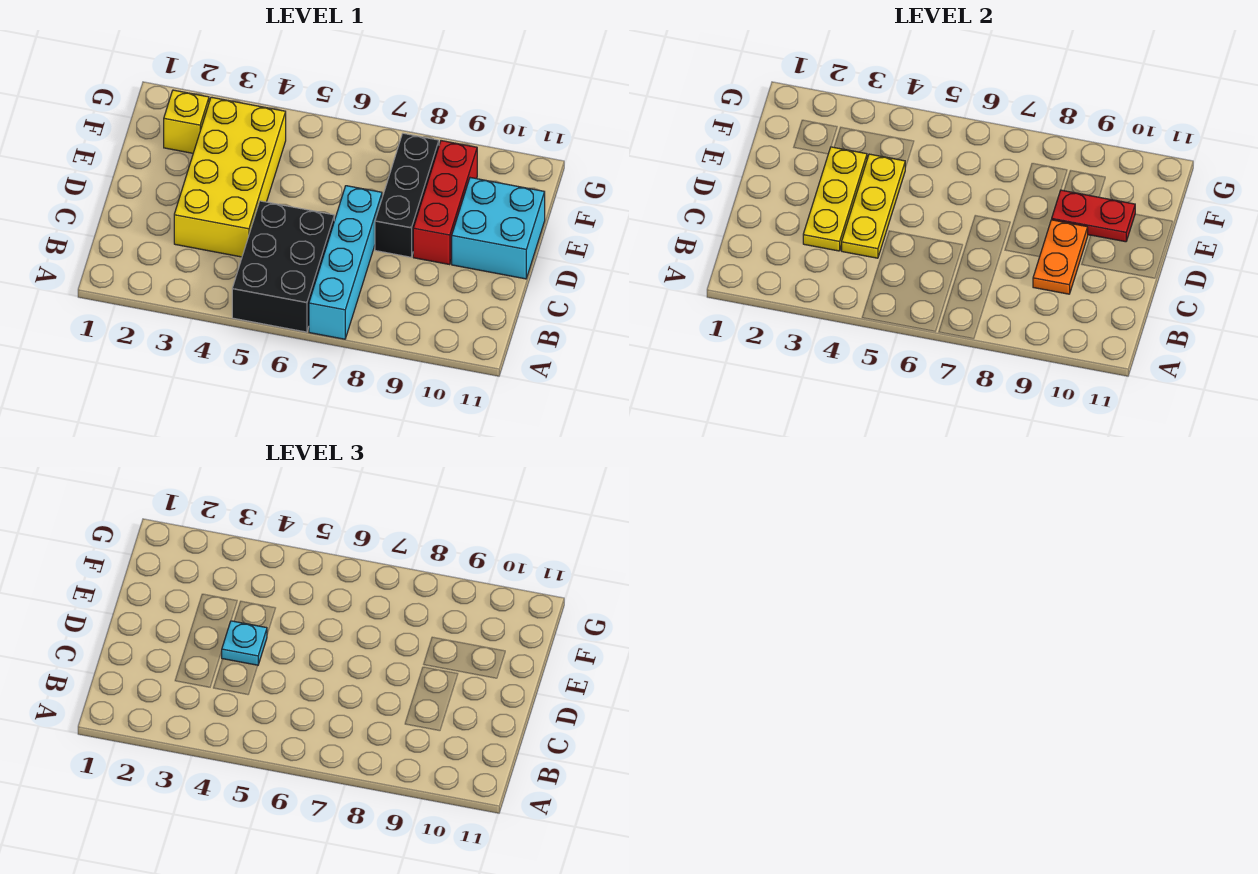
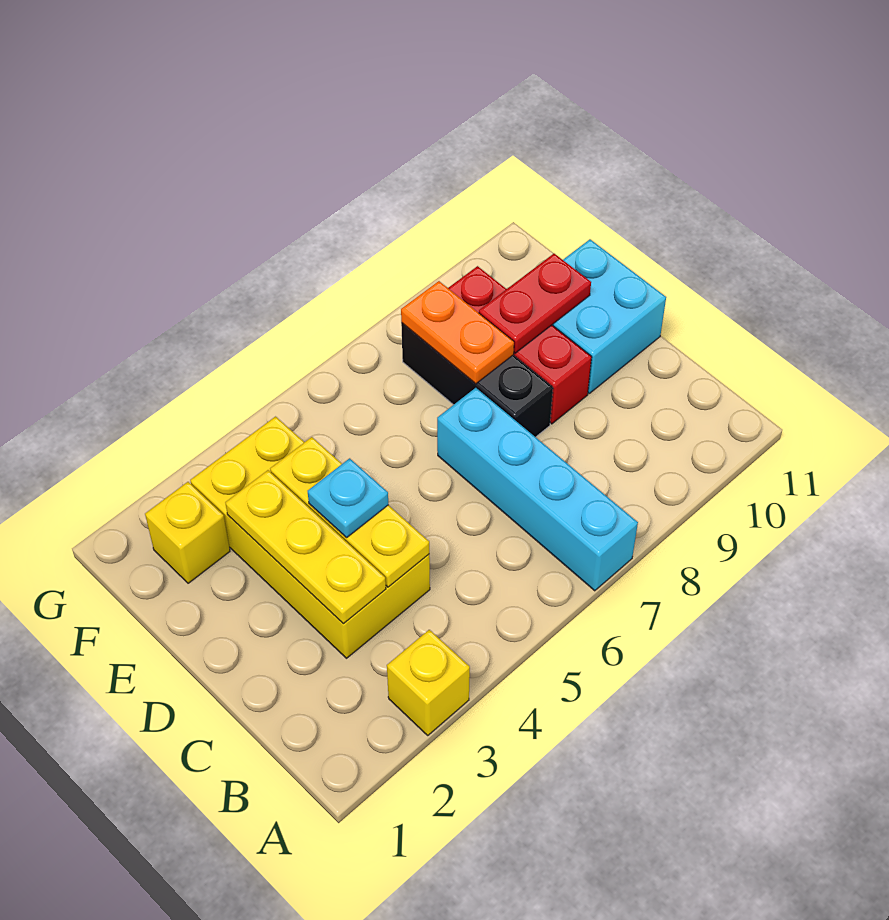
none -> yellow brick A3 level 1
black brick A5:C6 level 1 -> none
orange plate C9:D9 level 2 -> orange plate E8:F8 level 2

